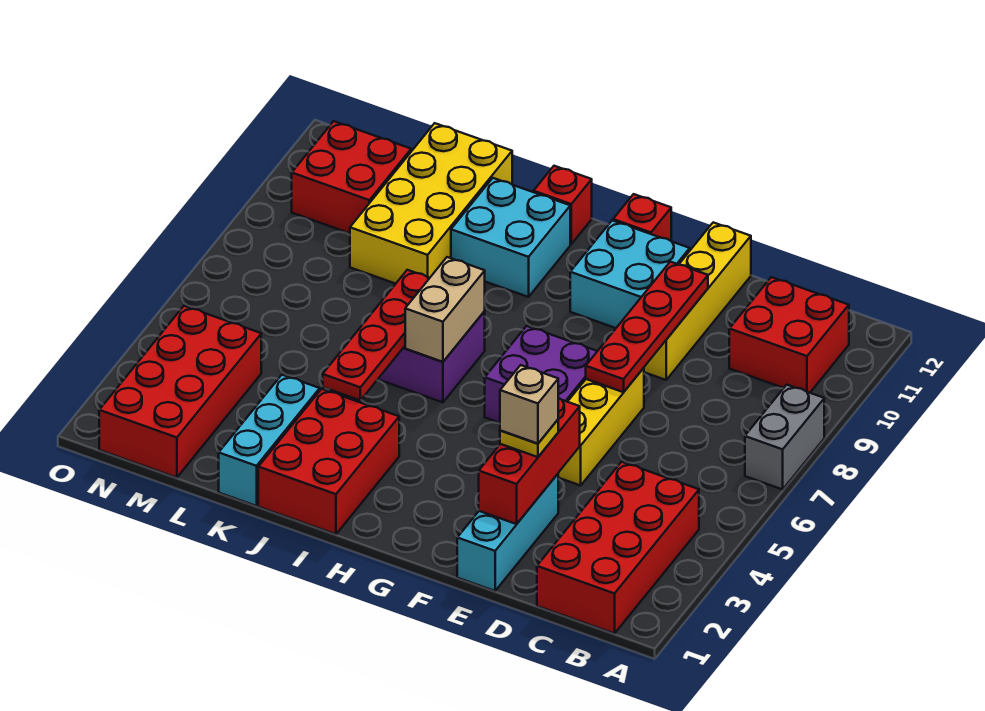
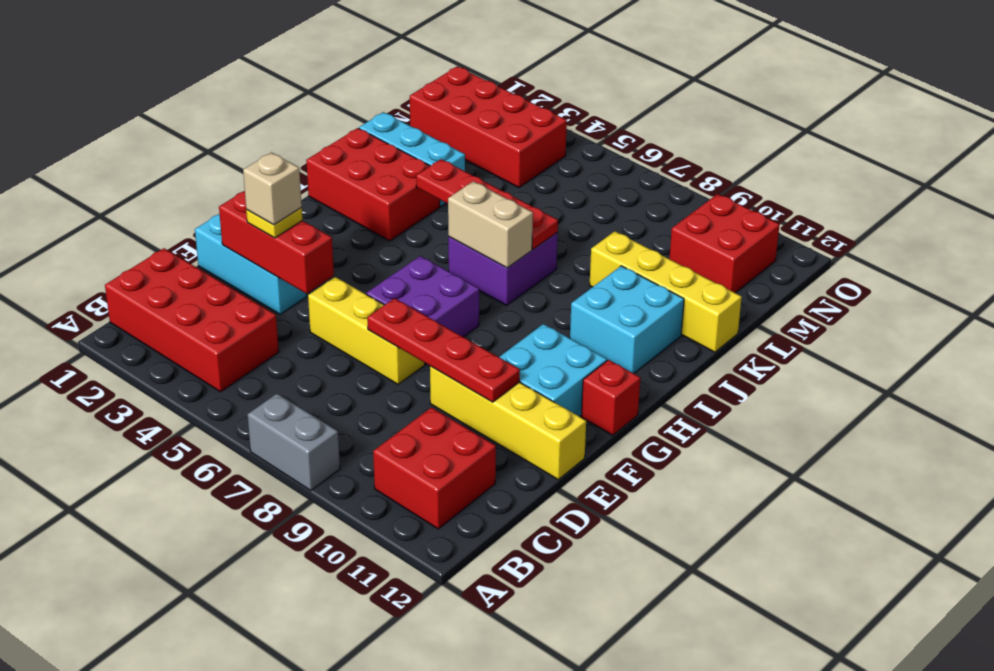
red brick I12 level 1 -> none
yellow brick K9:L12 level 1 -> yellow brick K9:K12 level 1

